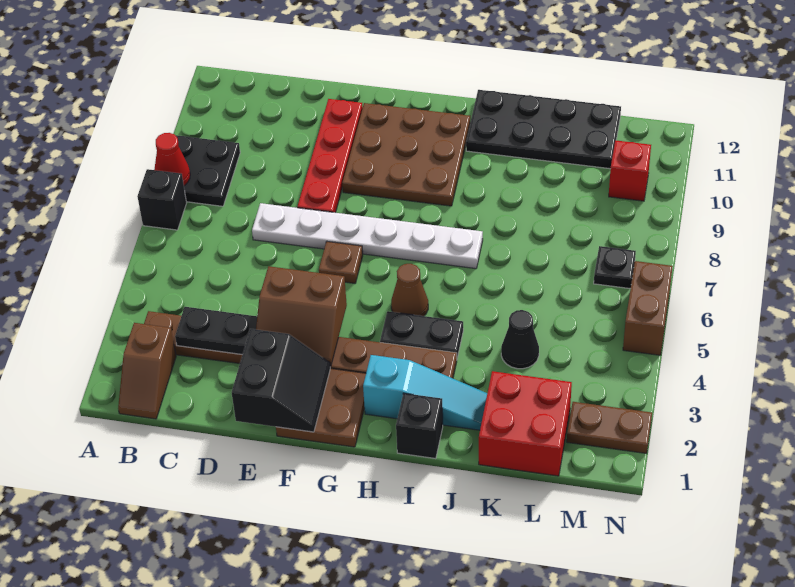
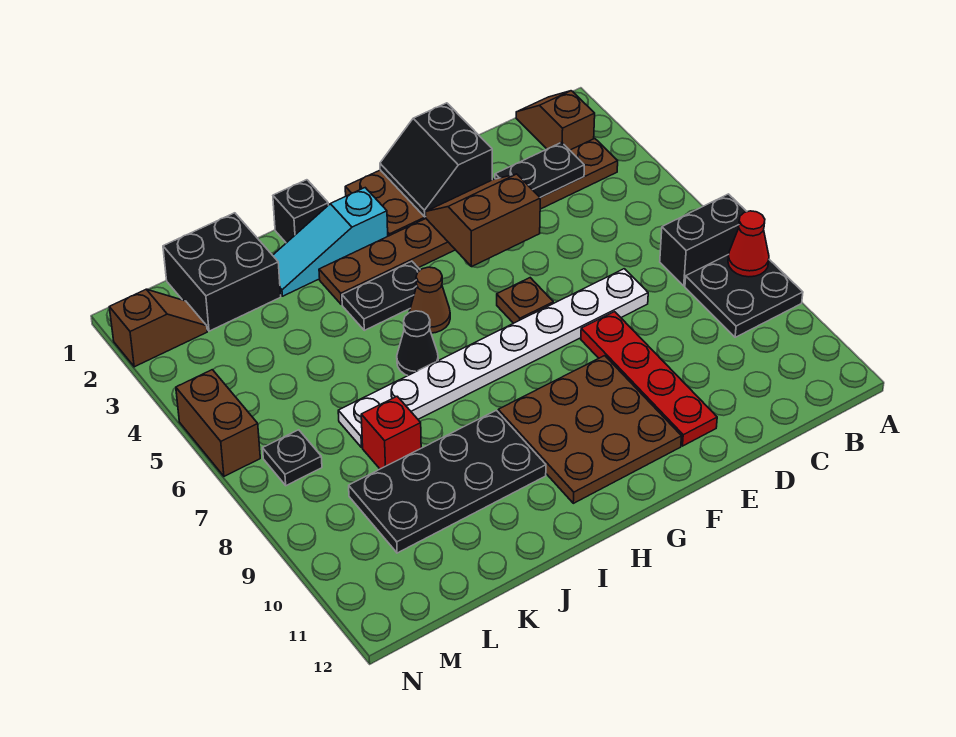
black brick A7 level 1 -> black brick A7:B7 level 1
white plate D7:I7 level 1 -> white plate D7:K7 level 1
black plate I11:L12 level 1 -> black plate I9:L10 level 1
red brick K1:L2 level 1 -> black brick K1:L2 level 1
black cone K4 level 1 -> black cone I6 level 1
brown plate M2:N2 level 1 -> brown slope M2:N2 level 1 top N
red brick M10 level 1 -> red brick K8 level 1

